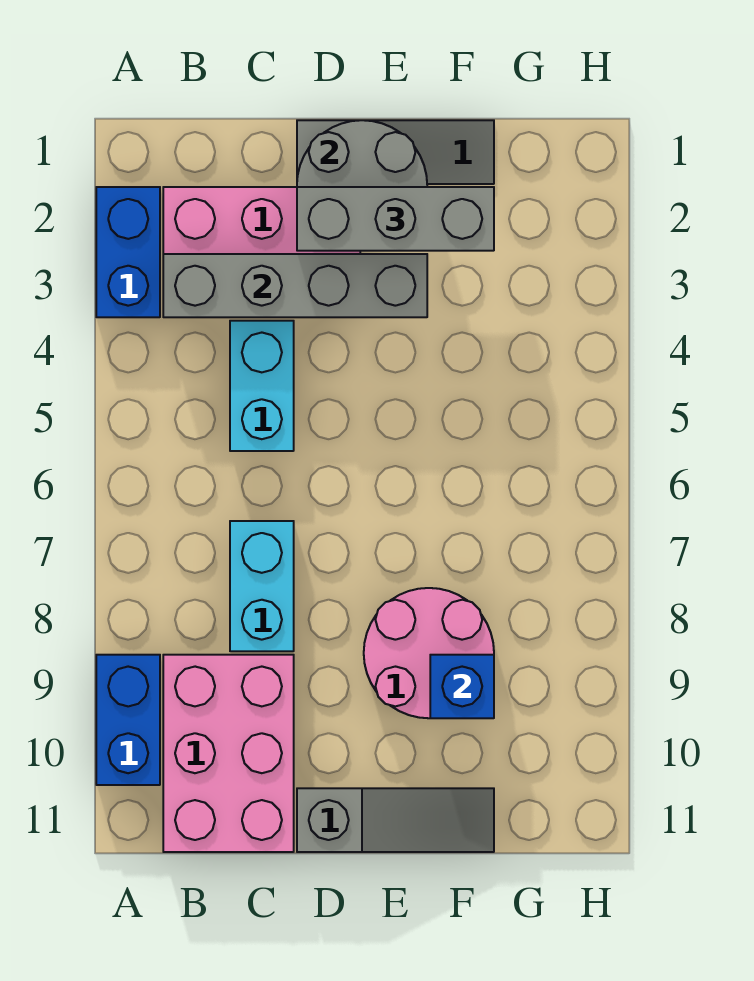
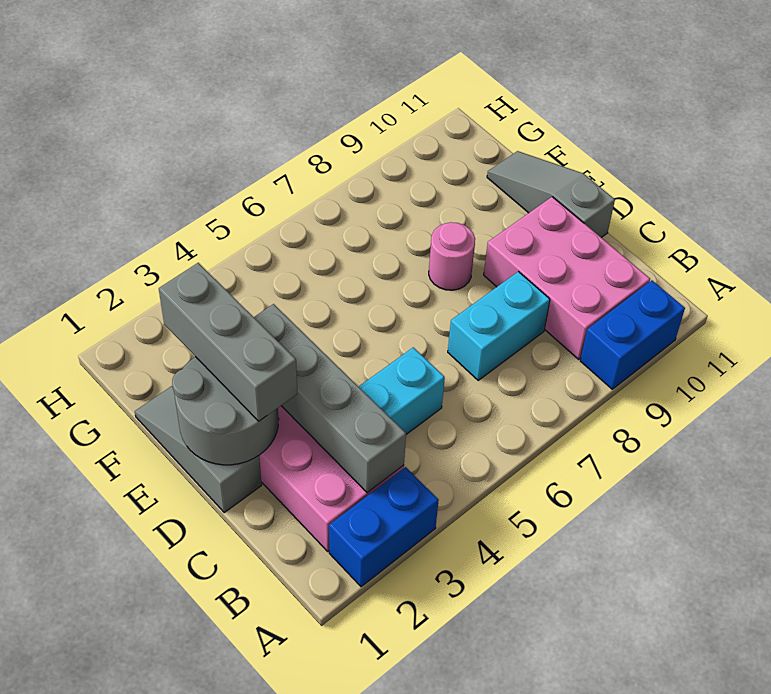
pink brick B9:C11 level 1 -> pink brick B9:D10 level 1
pink round brick E8:F9 level 1 -> pink round brick E8 level 1
blue brick F9 level 2 -> none

